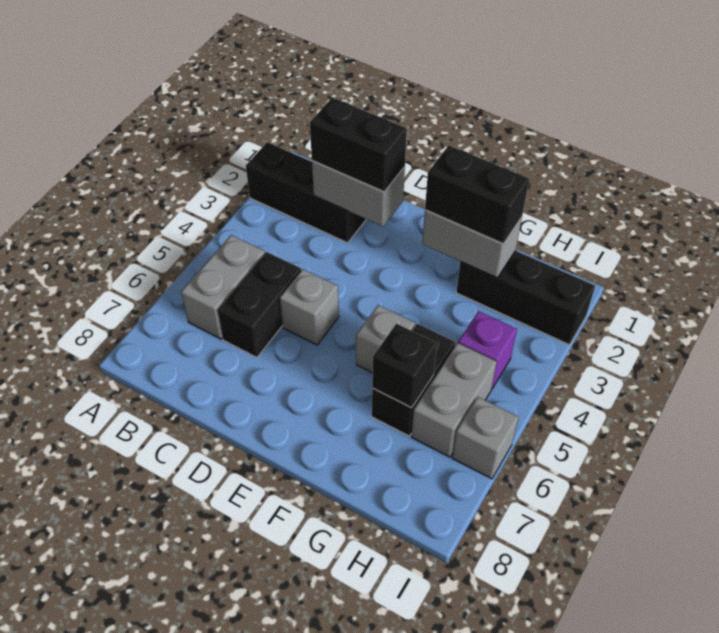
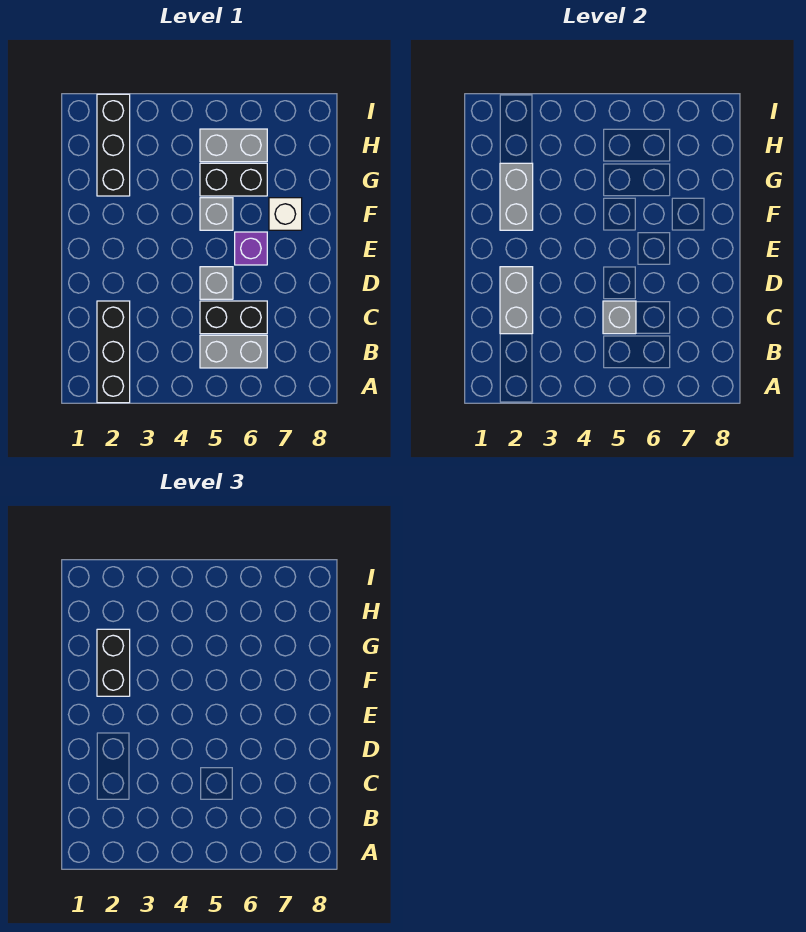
black brick C2:D2 level 3 -> none
none -> white brick F7 level 1
black brick G6 level 2 -> none
purple brick H4 level 1 -> purple brick E6 level 1
grey brick I6 level 1 -> grey brick C5 level 2

